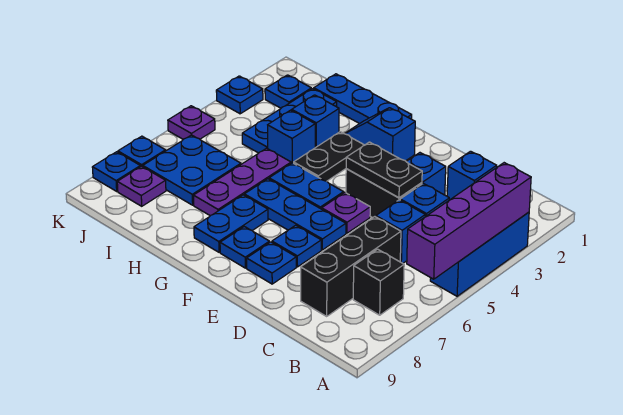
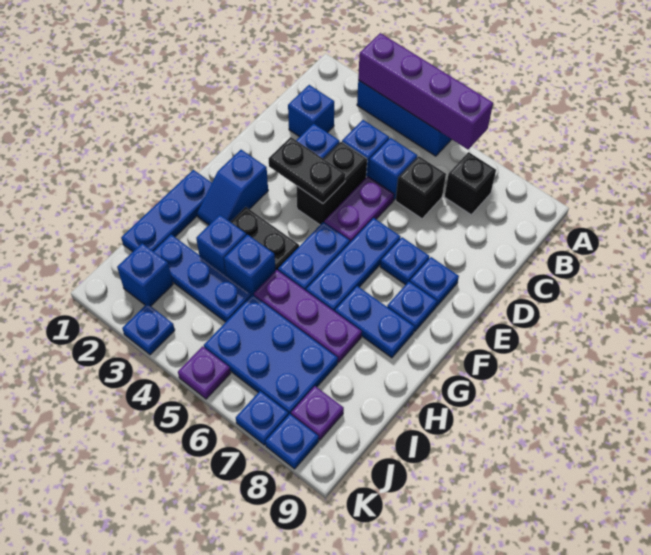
black brick C6:C8 level 1 -> black brick C6 level 1
black plate D4:E4 level 2 -> black plate E3:E4 level 2
purple plate E5 level 1 -> purple plate D5:E5 level 1
blue plate I6:J7 level 1 -> blue plate I5:J7 level 1
blue plate J2 level 1 -> blue brick J2 level 1

